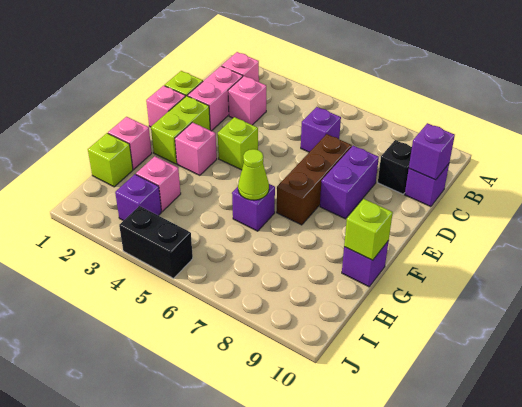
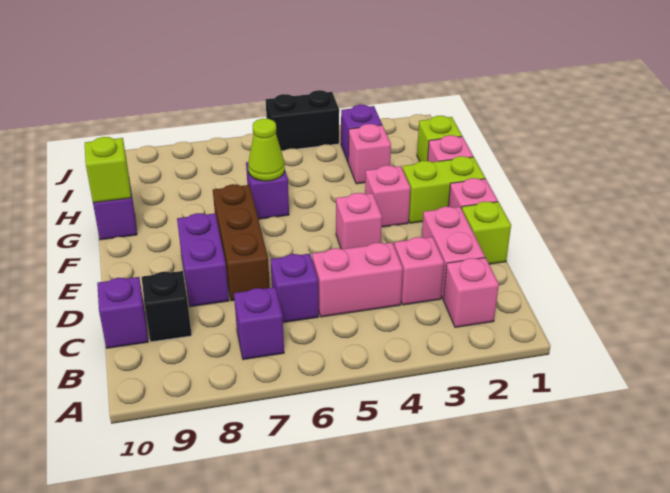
none -> pink brick C4:C5 level 1
purple brick C10 level 2 -> purple brick B7 level 1
lime brick E2:F2 level 1 -> lime brick F1:F2 level 1
lime brick E4 level 1 -> pink brick E4 level 1

